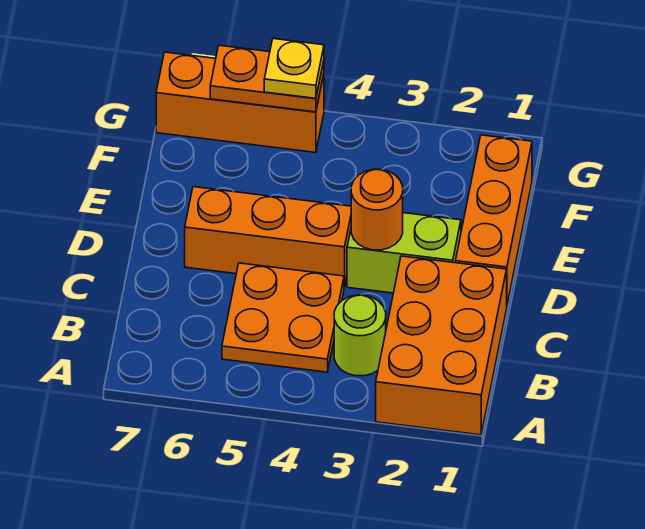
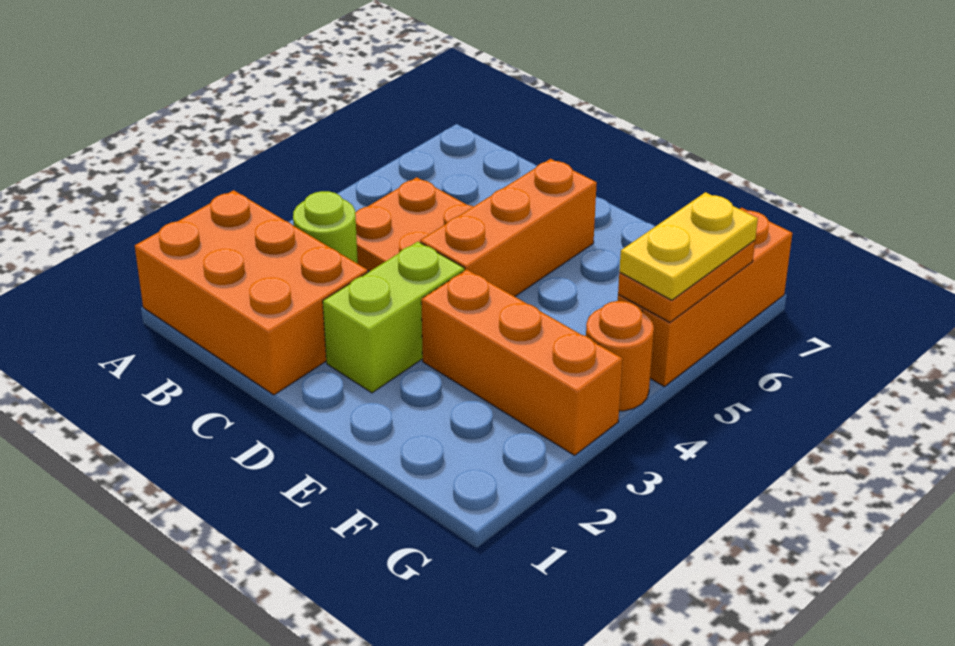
orange brick D1:F1 level 1 -> orange brick E3:G3 level 1
orange round brick D3 level 2 -> orange round brick G4 level 1
yellow plate G5 level 3 -> yellow plate G5:G6 level 3

